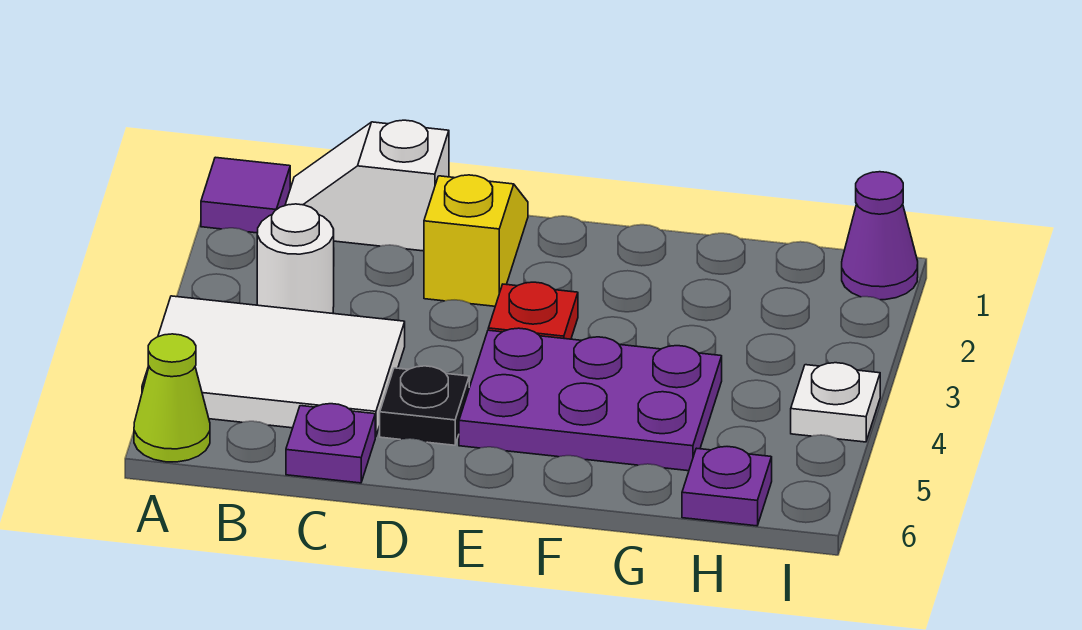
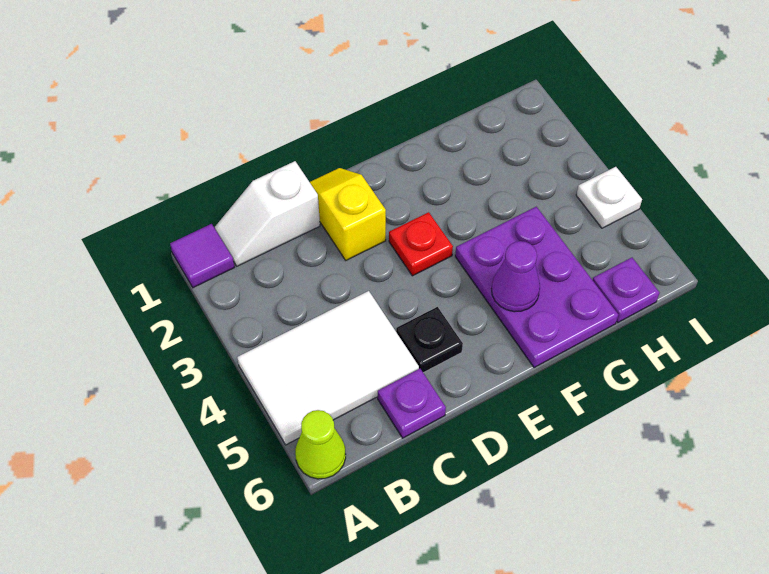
white round brick B3 level 1 -> none
purple plate E4:G5 level 1 -> purple plate F4:G6 level 1
purple cone I1 level 1 -> purple cone F5 level 2

